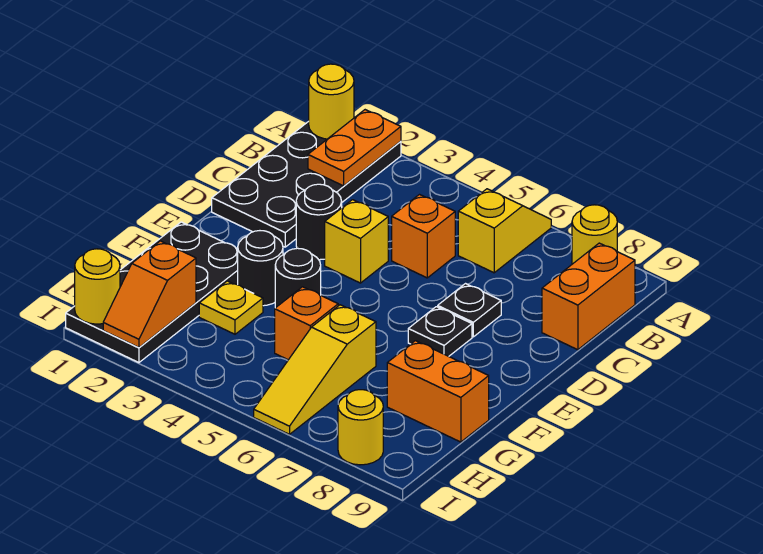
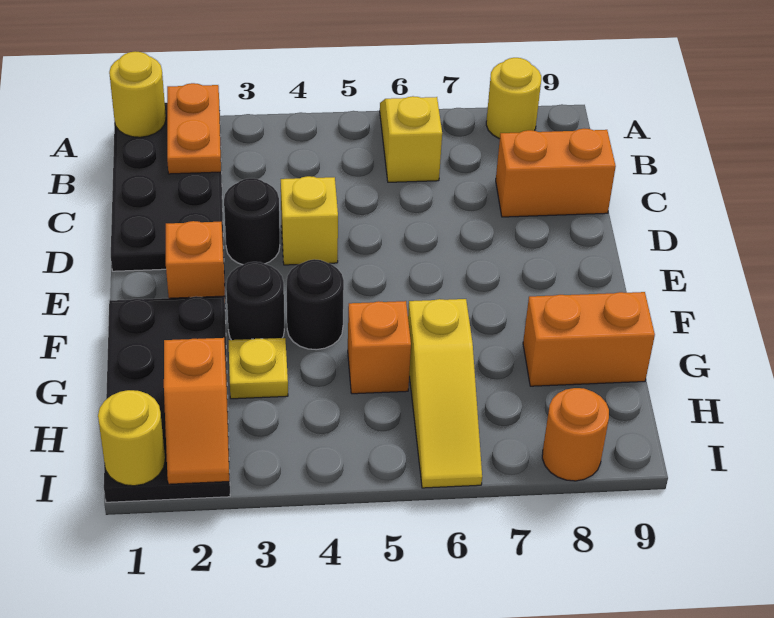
orange brick B9:C9 level 1 -> orange brick C8:C9 level 1
orange brick C5 level 1 -> orange brick E2 level 1
black plate D7 level 1 -> none
black plate E7 level 1 -> none
yellow round brick I8 level 1 -> orange round brick I8 level 1

